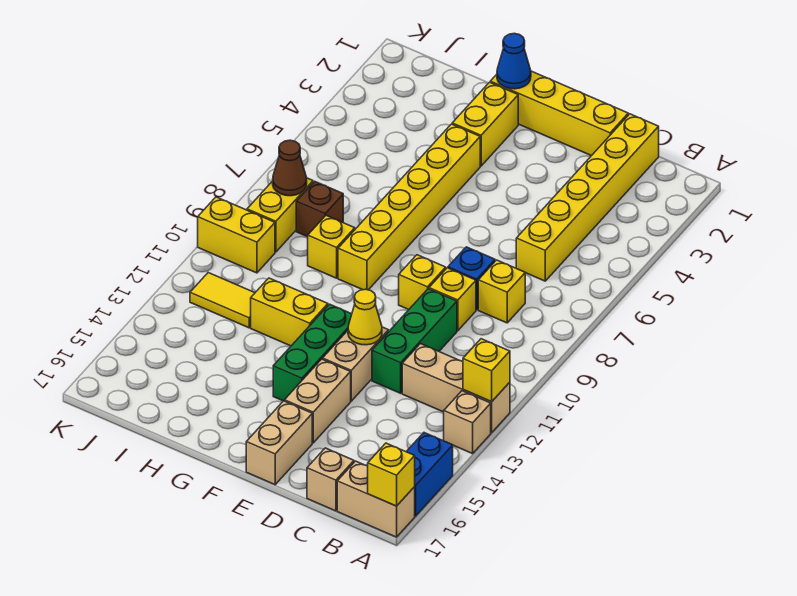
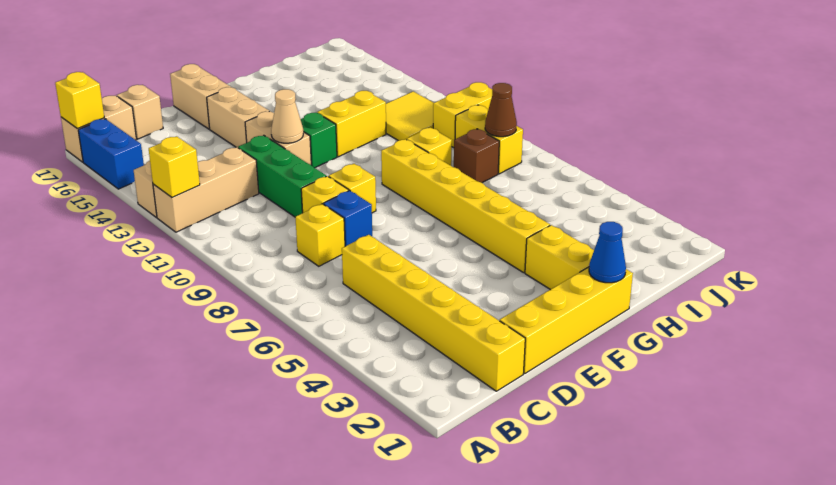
yellow cone E12 level 2 -> tan cone E12 level 2
green brick F12:F14 level 1 -> green brick F12 level 1
yellow tile I12:J12 level 1 -> yellow tile I11:J12 level 1

